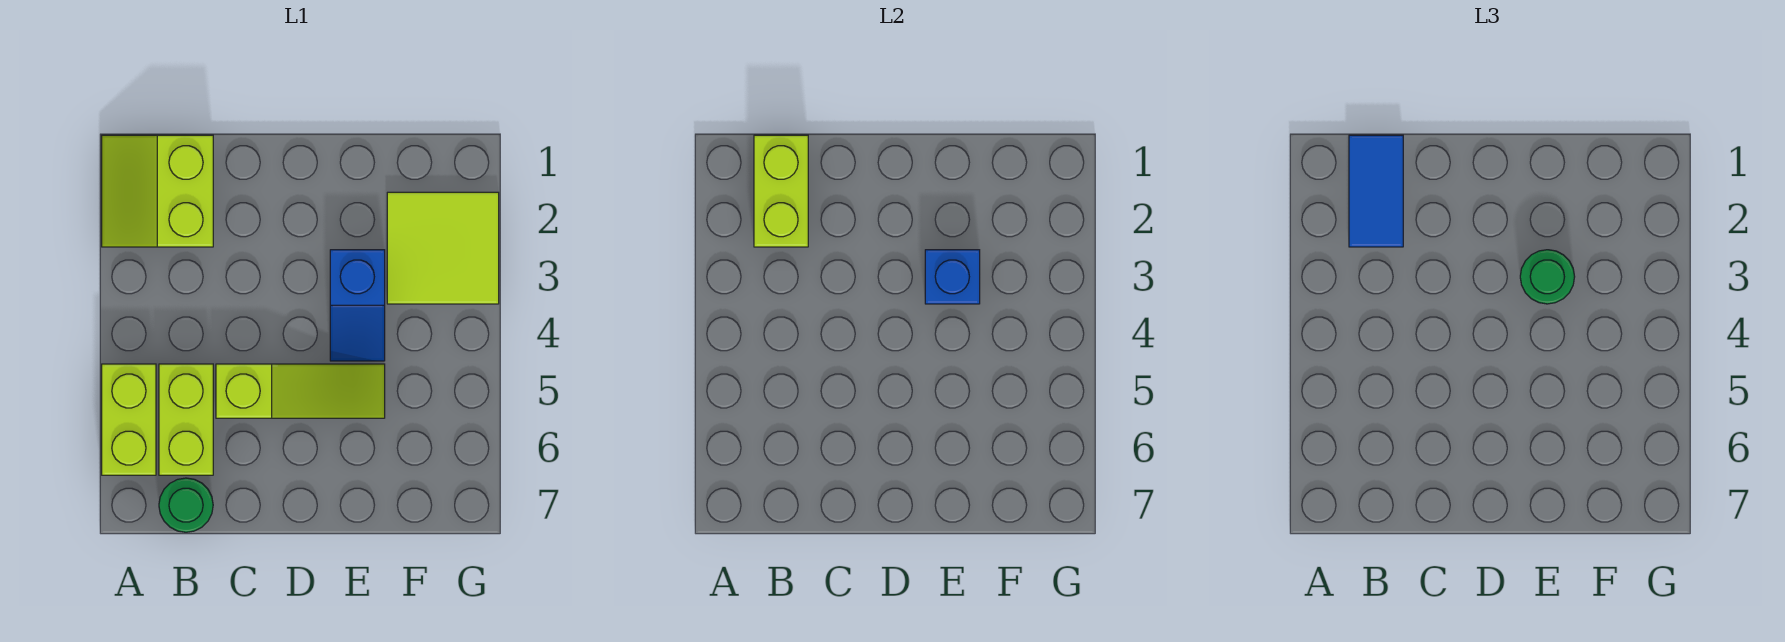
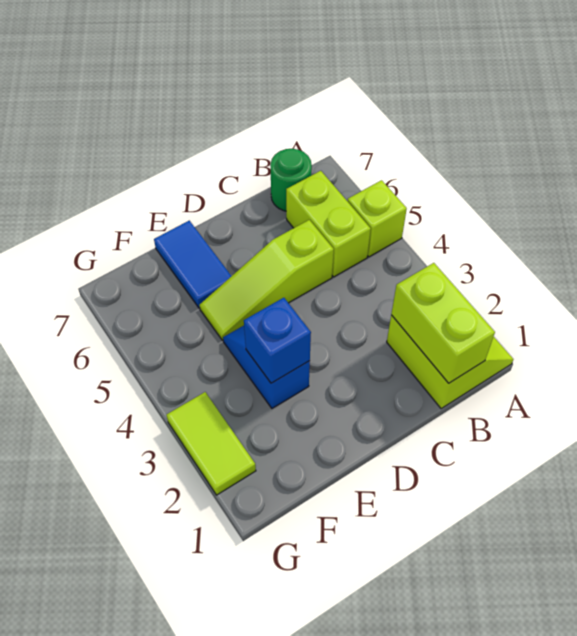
lime brick A5:A6 level 1 -> lime brick A5 level 1
blue tile B1:B2 level 3 -> blue tile E6:E7 level 1
green round brick E3 level 3 -> none
lime tile F2:G3 level 1 -> lime tile G2:G3 level 1

